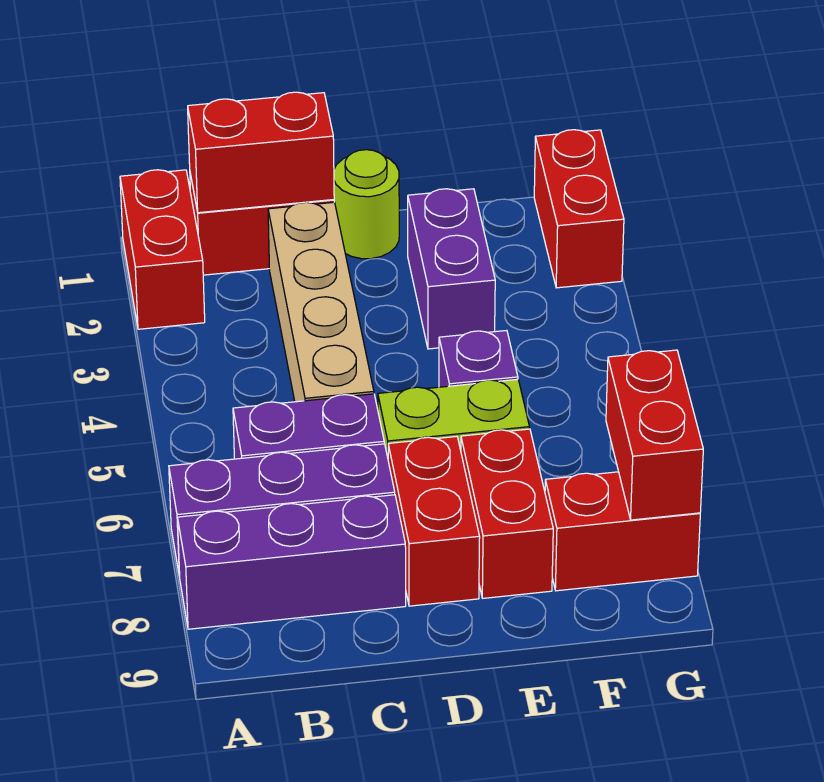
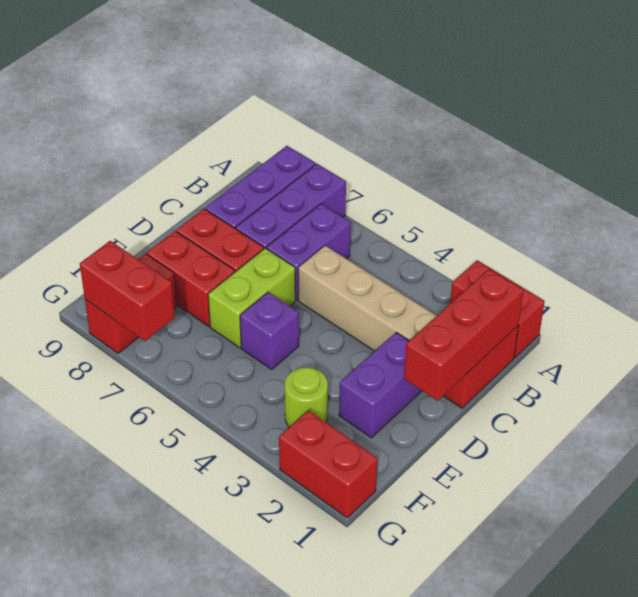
red brick B1:C1 level 2 -> red brick B1:D1 level 2
lime round brick D1 level 1 -> lime round brick F3 level 1
purple brick E2:E3 level 1 -> purple brick D2:E2 level 1

